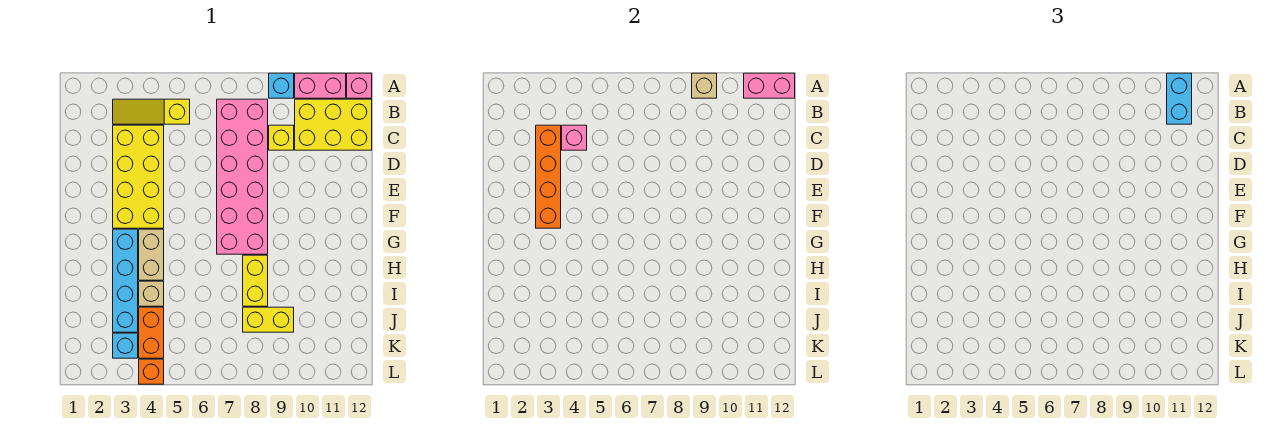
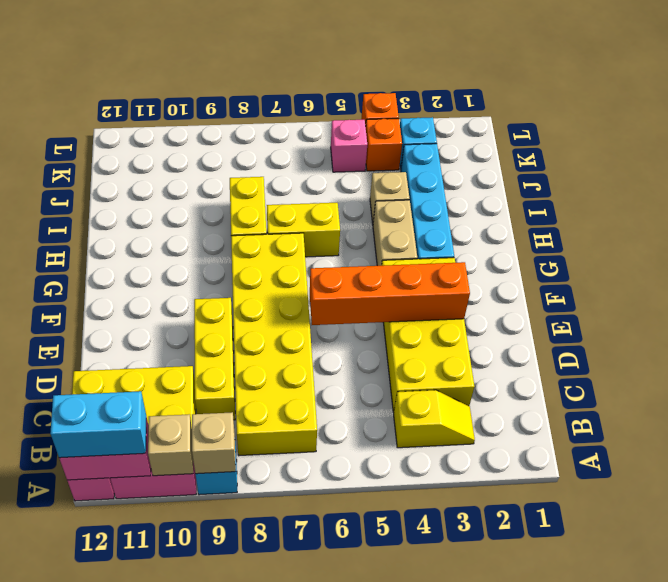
none -> tan brick A10 level 2
cyan brick A11:B11 level 3 -> cyan brick A11:A12 level 3
yellow slope B3:B5 level 1 top 5 -> yellow slope B3:B4 level 1 top 4
pink brick B7:G8 level 1 -> yellow brick B7:G8 level 1
orange brick C3:F3 level 2 -> orange brick E3:E6 level 2
pink brick C4 level 2 -> pink brick K5 level 1
yellow brick C9 level 1 -> yellow brick C9:E9 level 1
orange brick J4:K4 level 1 -> orange brick K4 level 1
yellow brick J8:J9 level 1 -> yellow brick H6:H7 level 1

